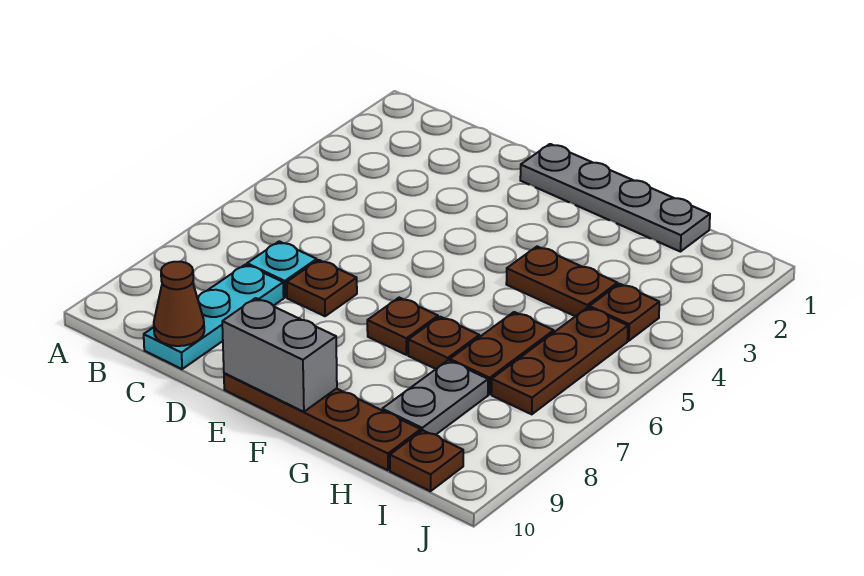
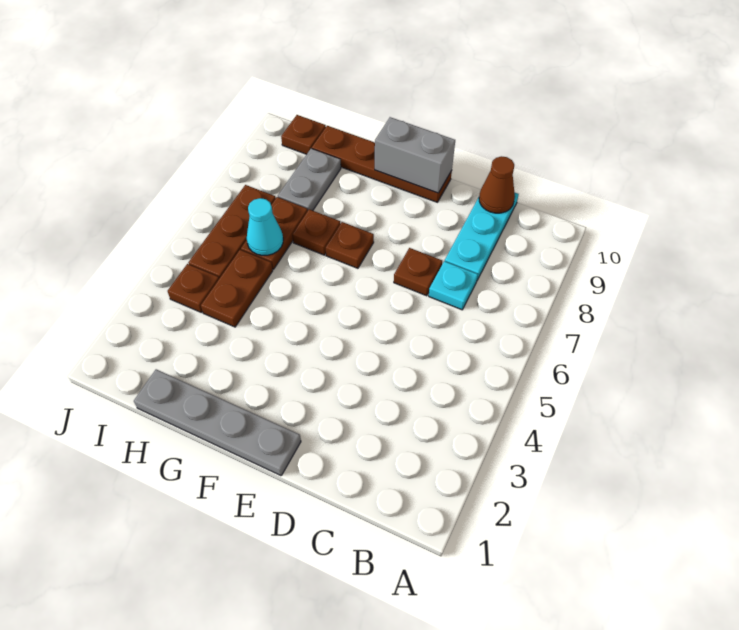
brown plate G4:H4 level 1 -> brown plate H4:H5 level 1
none -> cyan cone H6 level 2

